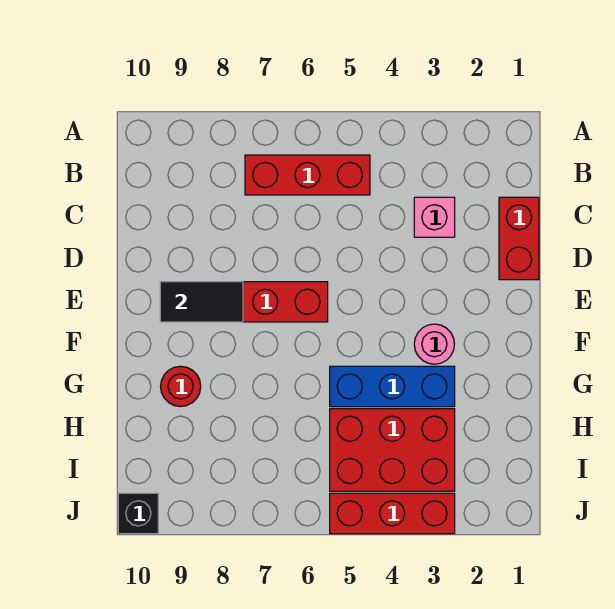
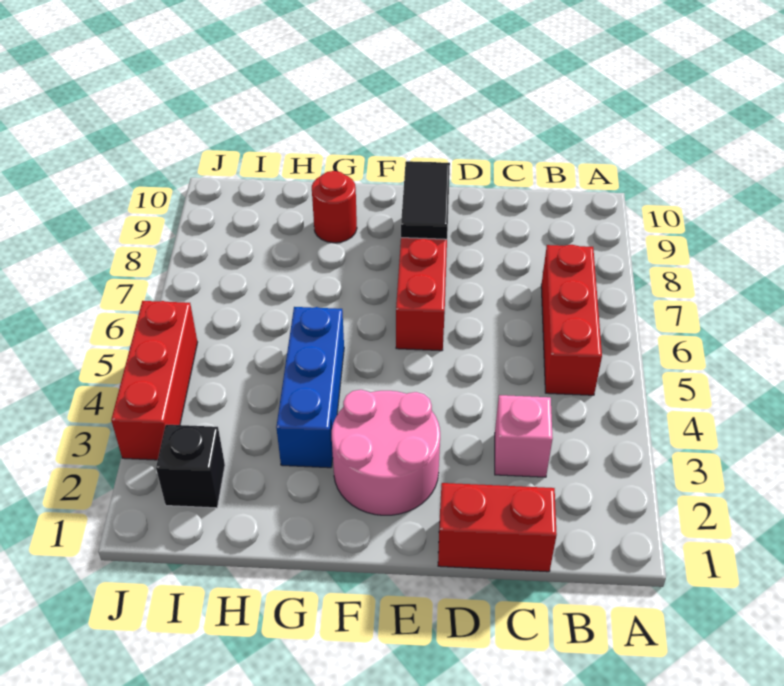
pink round brick F3 level 1 -> pink round brick E2:F3 level 1
red brick H3:I5 level 1 -> none
black brick J10 level 1 -> black brick I2 level 1

